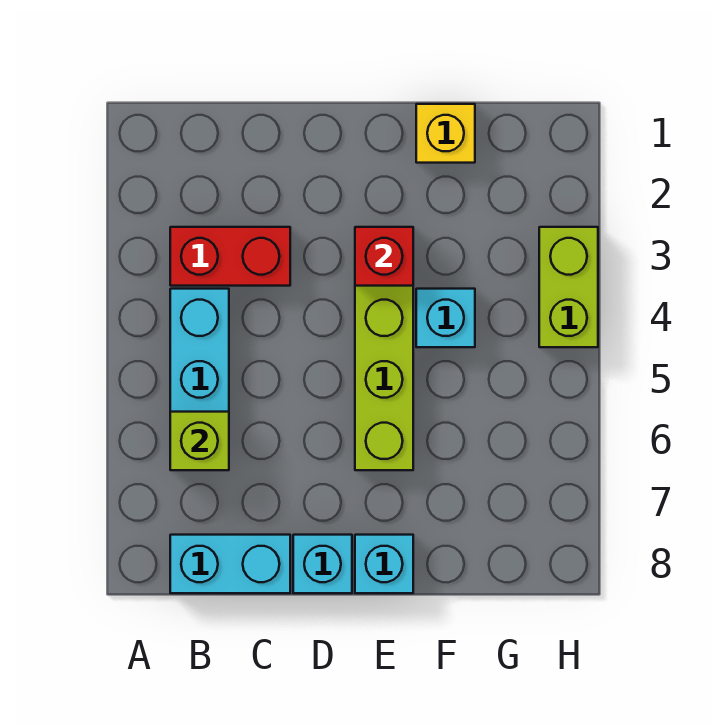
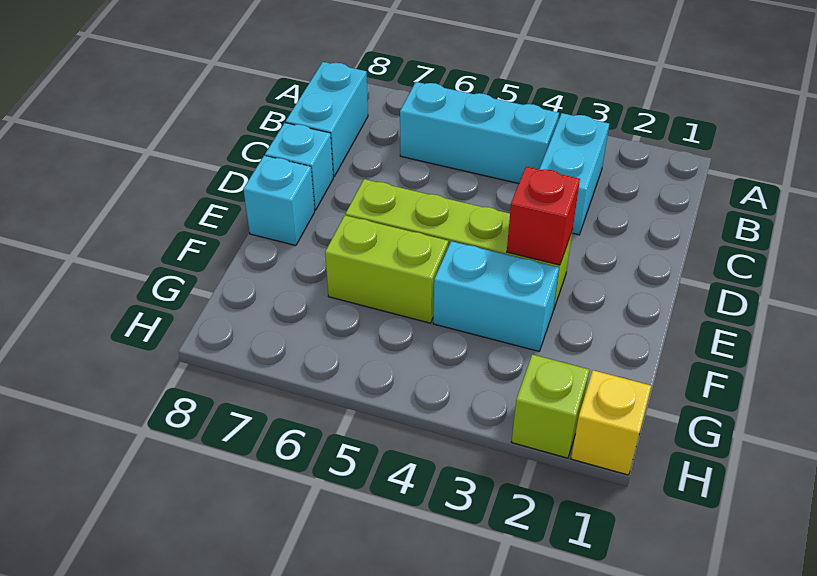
red brick B3:C3 level 1 -> cyan brick B3:C3 level 1
lime brick B6 level 2 -> lime brick H2 level 1
yellow brick F1 level 1 -> yellow brick H1 level 1
cyan brick F4 level 1 -> cyan brick F3:F4 level 1
lime brick H3:H4 level 1 -> lime brick F5:F6 level 1

